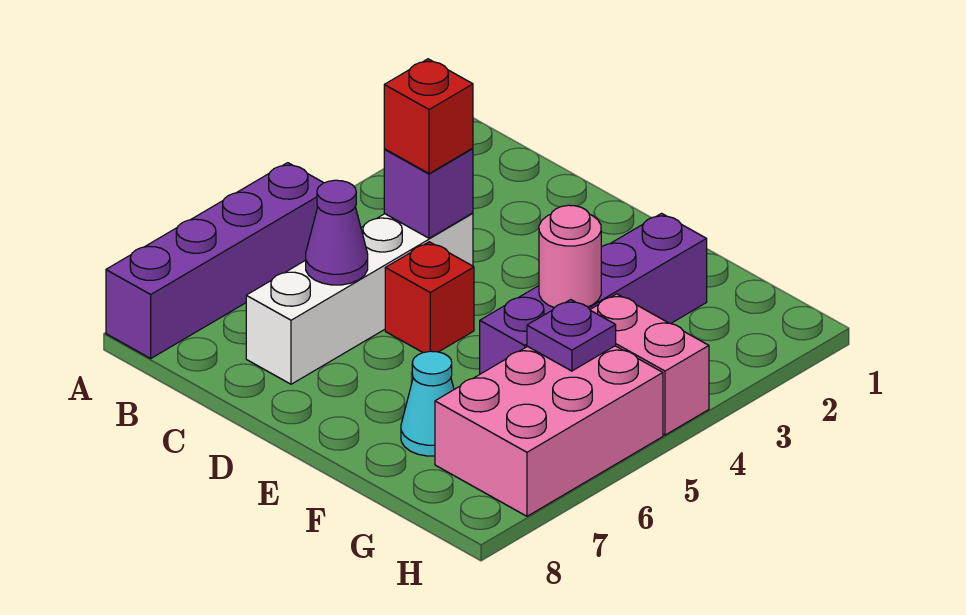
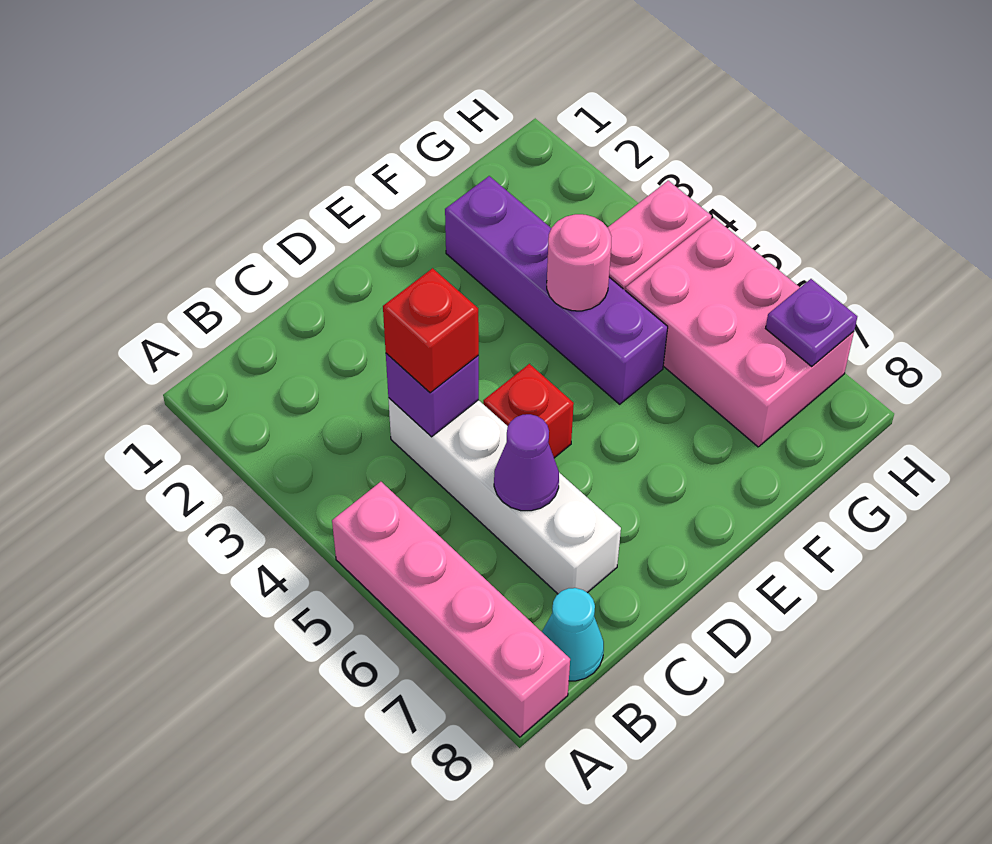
purple brick A5:A8 level 1 -> pink brick A5:A8 level 1
cyan cone F7 level 1 -> cyan cone B8 level 1
purple plate G5 level 2 -> purple plate H7 level 2

